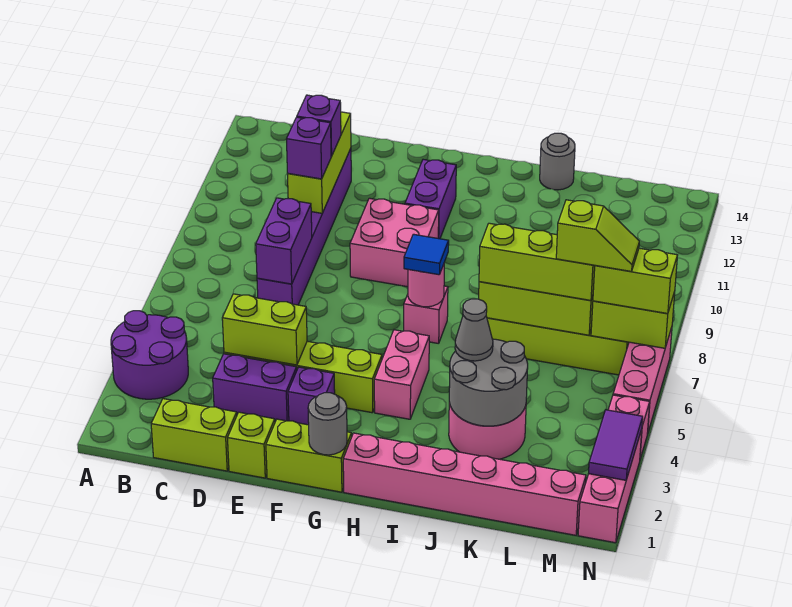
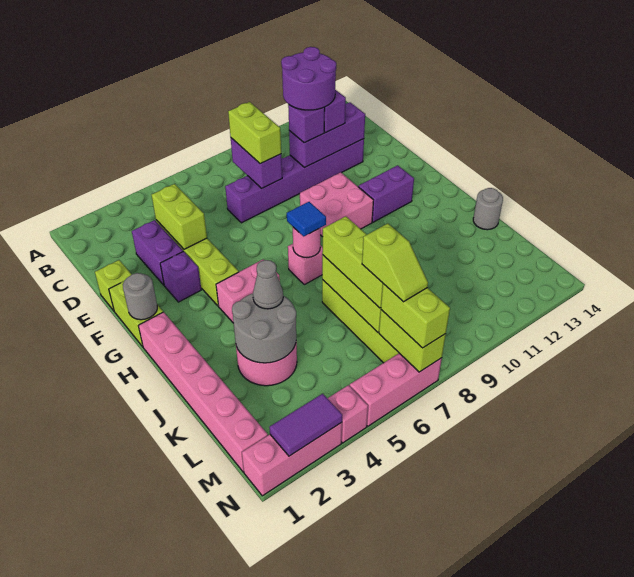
purple round brick A3:B4 level 1 -> purple round brick C10:D11 level 4
lime brick C1:D1 level 1 -> lime brick C8:D8 level 3
purple brick D7:D8 level 2 -> purple brick C8:D8 level 2
lime brick D10:D12 level 2 -> purple brick D10:D12 level 2

